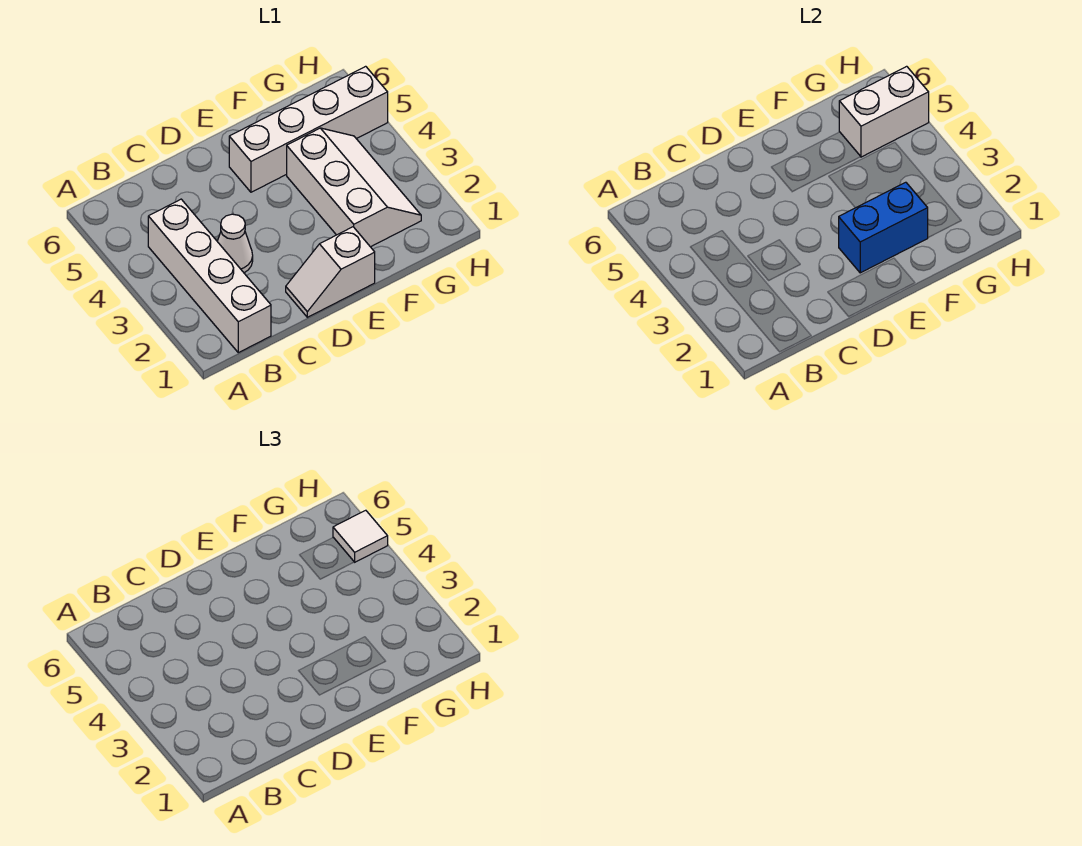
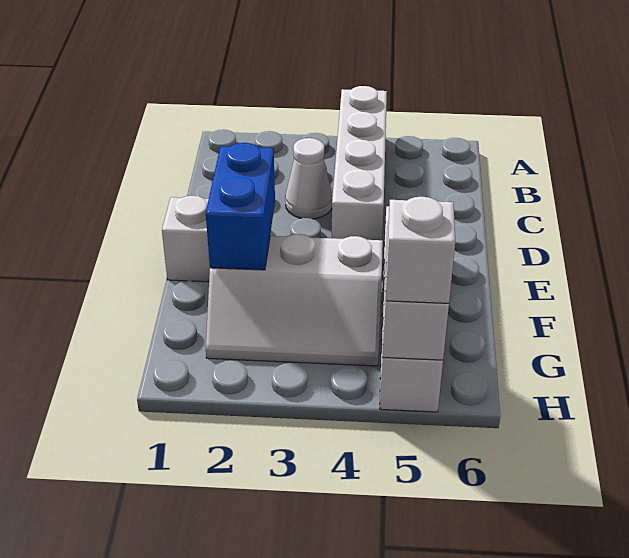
white brick B1:B4 level 1 -> white brick A4:D4 level 1
white tile H5 level 3 -> white brick H5 level 3

